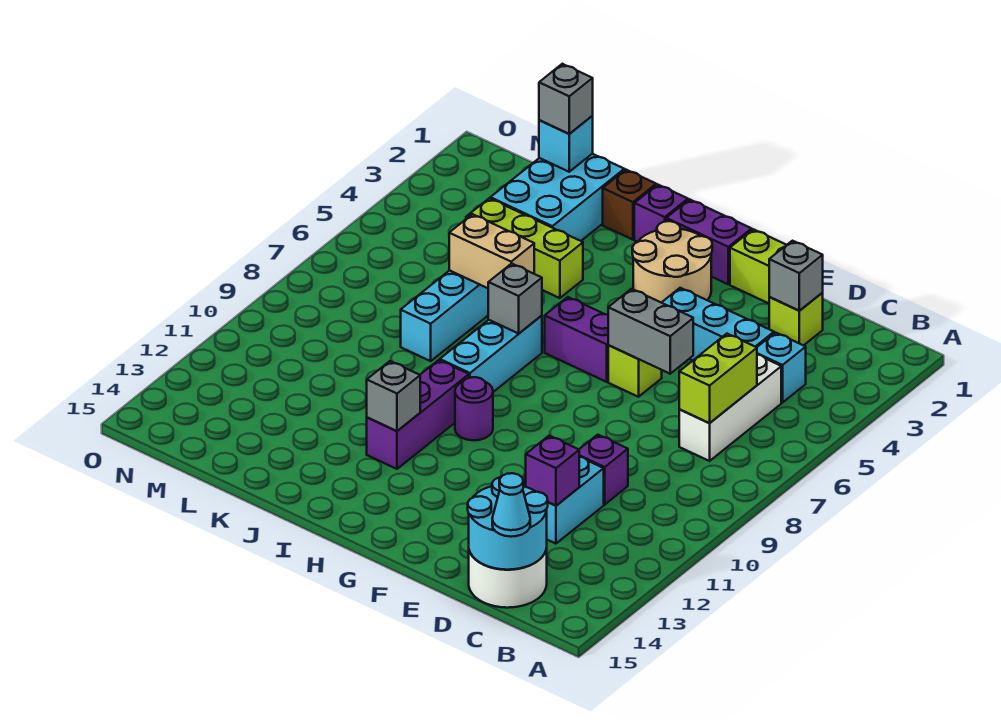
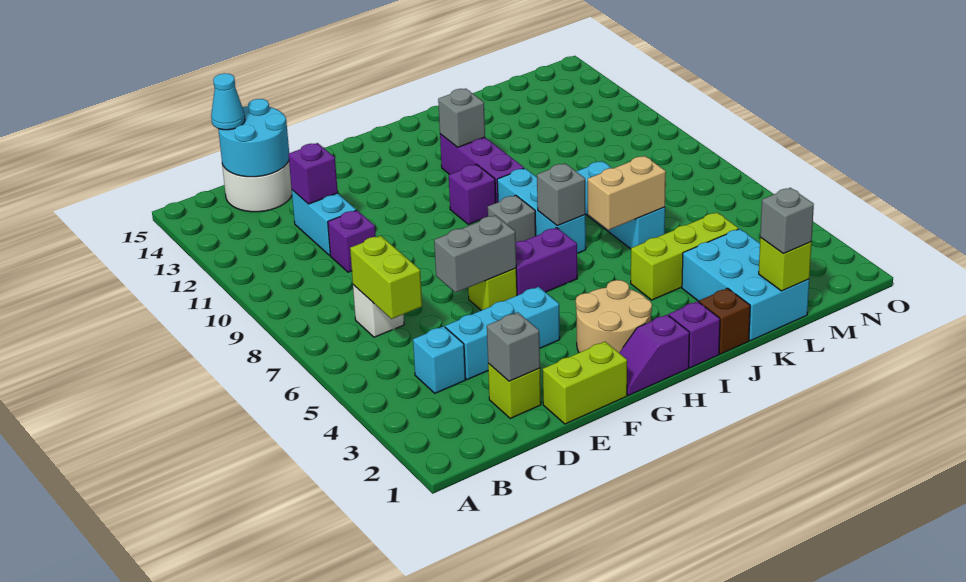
white brick C5:C7 level 1 -> white brick C7 level 1
purple brick G1:H1 level 1 -> purple slope G1:H1 level 1 top H
none -> grey brick H8 level 1
purple round brick H10 level 1 -> purple brick H10 level 1
cyan brick L1 level 2 -> lime brick L1 level 2

